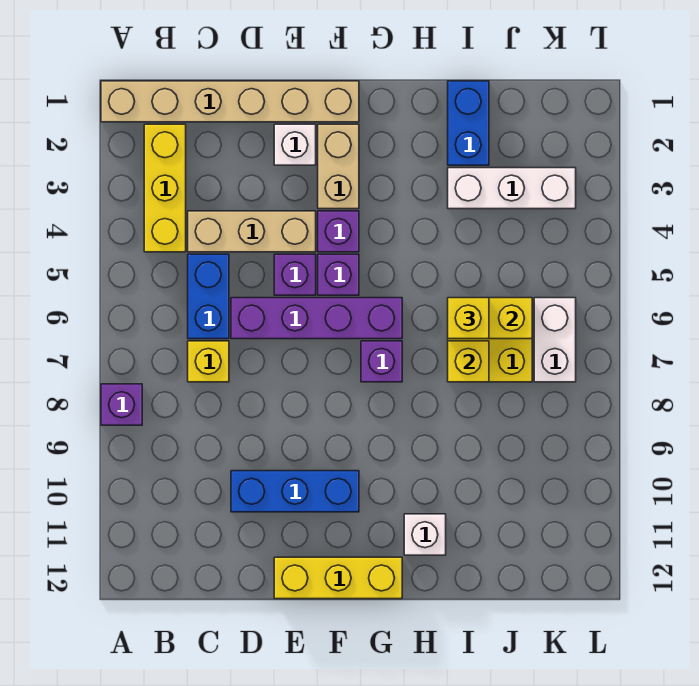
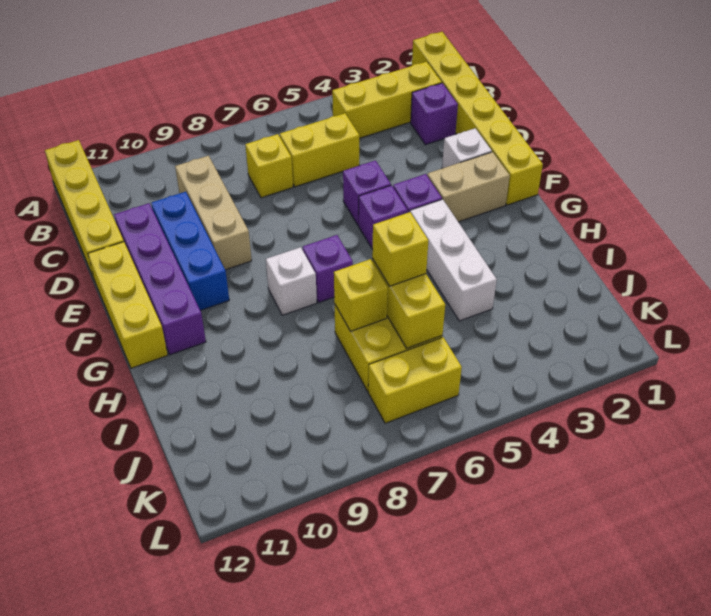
tan brick A1:F1 level 1 -> yellow brick A1:F1 level 1
purple brick A8 level 1 -> purple brick C2 level 1
none -> yellow brick A12:D12 level 1
tan brick C4:E4 level 1 -> tan brick C9:E9 level 1
blue brick C5:C6 level 1 -> yellow brick C5:C6 level 1
purple brick D6:G6 level 1 -> purple brick D11:G11 level 1
white brick H11 level 1 -> white brick G8 level 1
blue brick I1:I2 level 1 -> none
white brick I3:K3 level 1 -> white brick G4:I4 level 1
white brick K6:K7 level 1 -> yellow brick K6:K7 level 1

